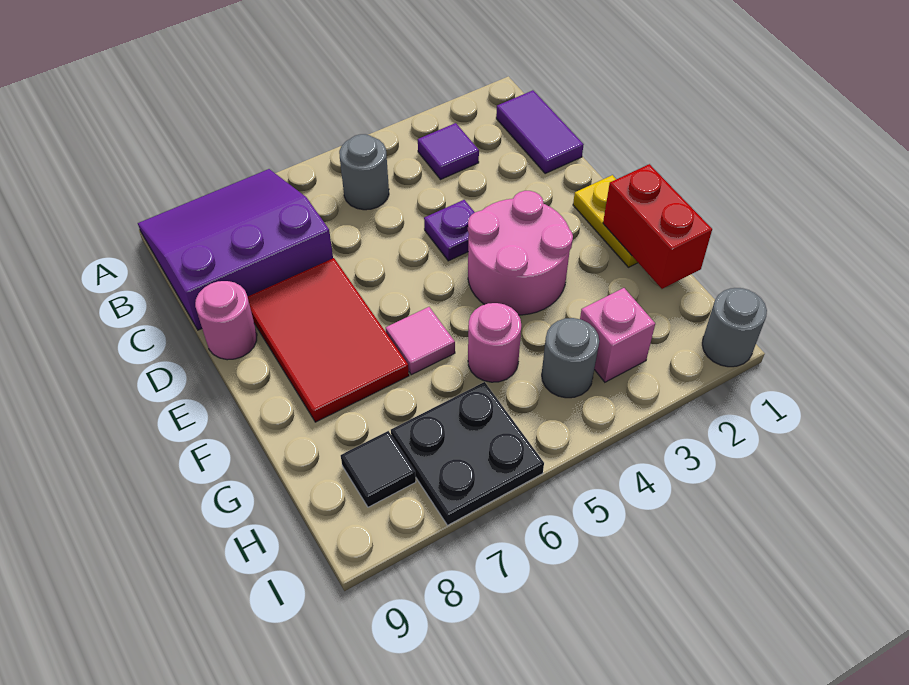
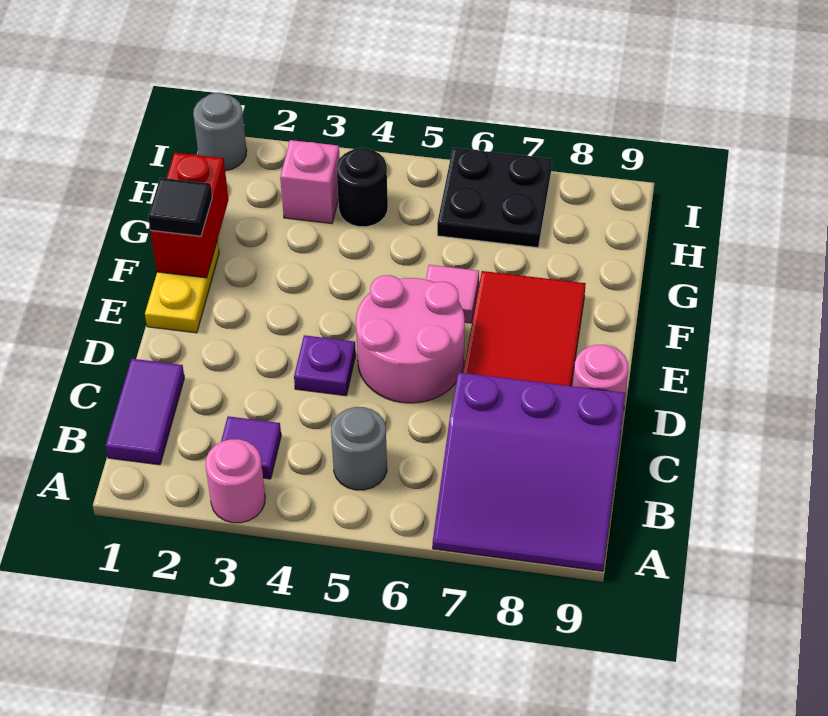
pink round brick E3:F4 level 1 -> pink round brick D5:E6 level 1
pink round brick G5 level 1 -> pink round brick A3 level 1
grey round brick H4 level 1 -> black round brick H4 level 1
black tile H8 level 1 -> black tile F1 level 3

